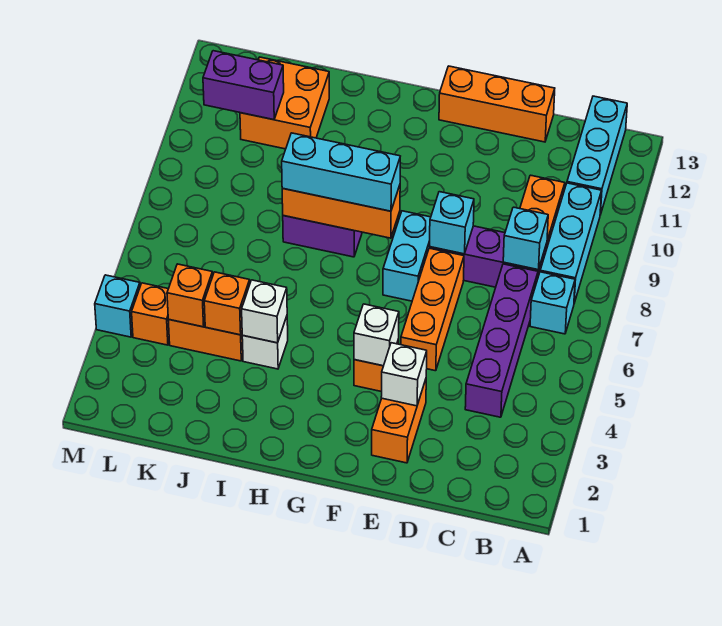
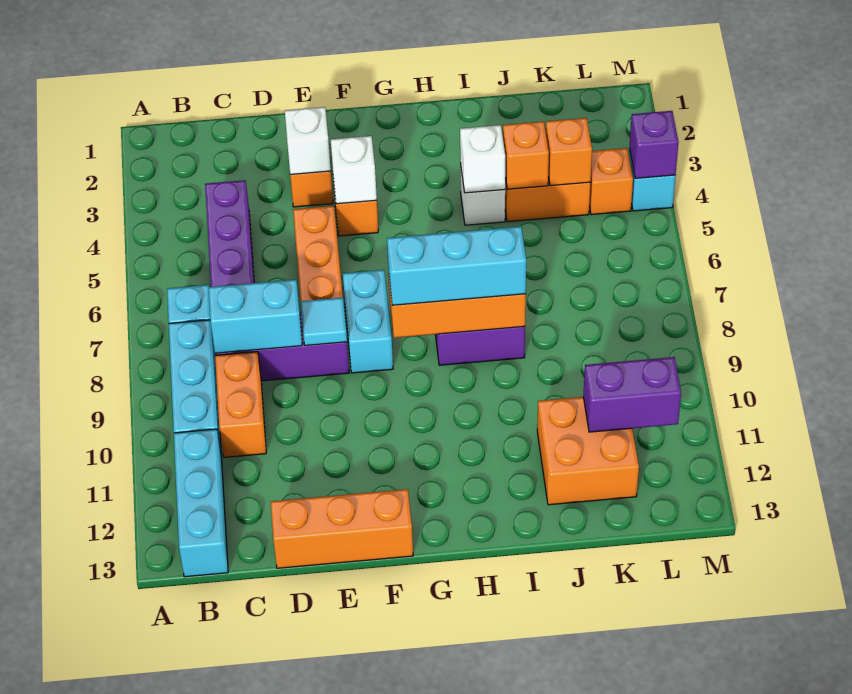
cyan brick C8 level 2 -> cyan brick C8:D8 level 2
cyan brick E8 level 2 -> cyan tile E8 level 2
none -> purple brick M4 level 2

